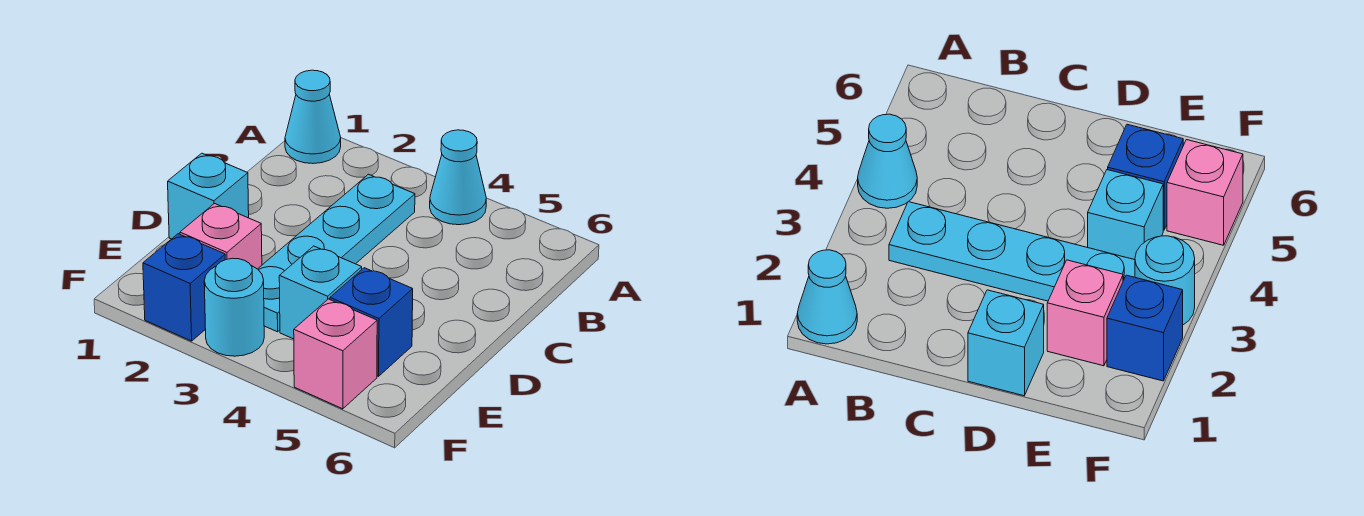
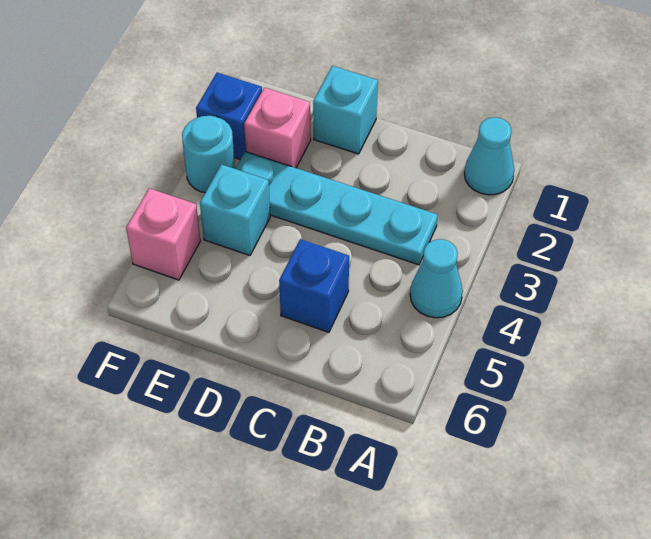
blue brick E5 level 1 -> blue brick C5 level 1

